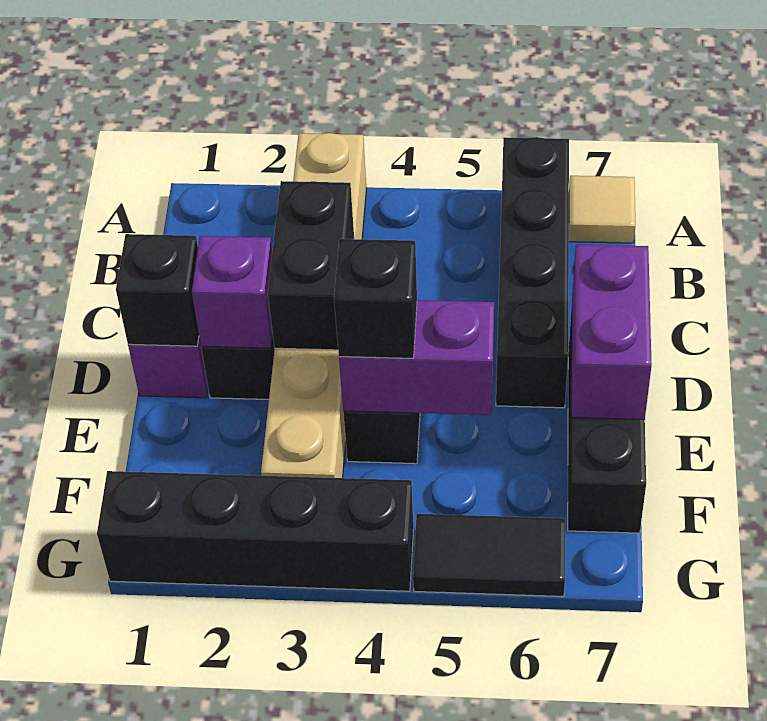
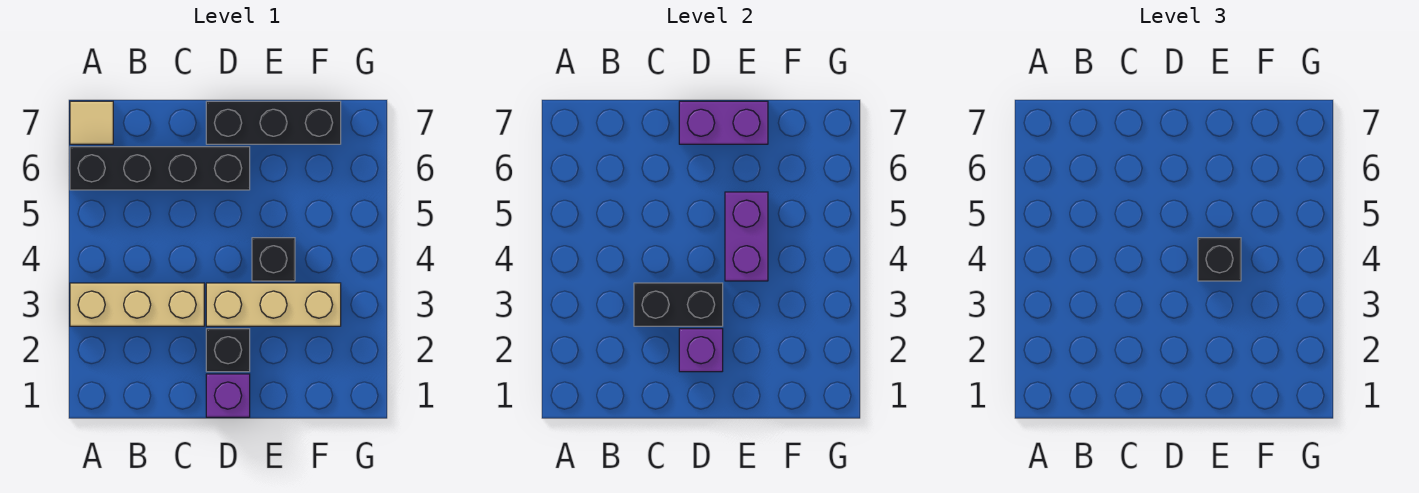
black brick D1 level 2 -> none
black brick G1:G4 level 1 -> none
black tile G5:G6 level 1 -> none

